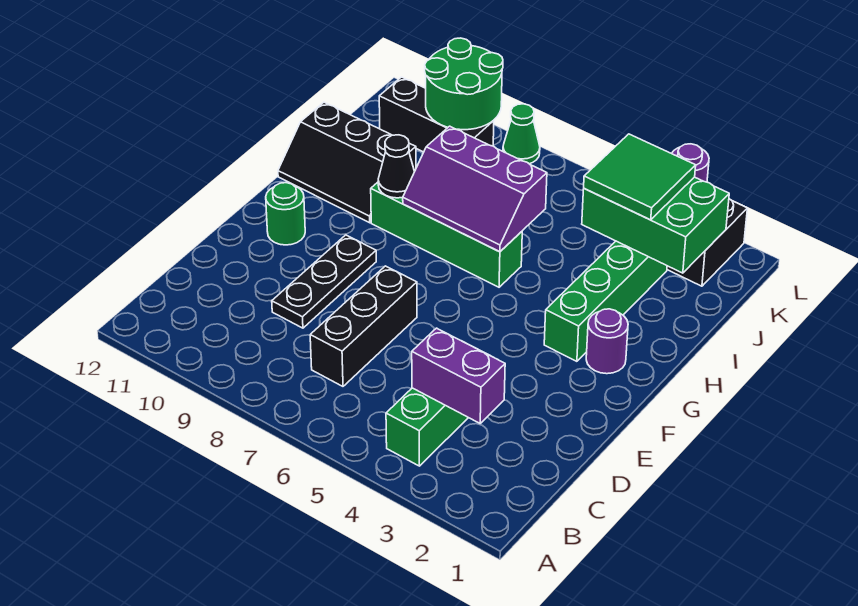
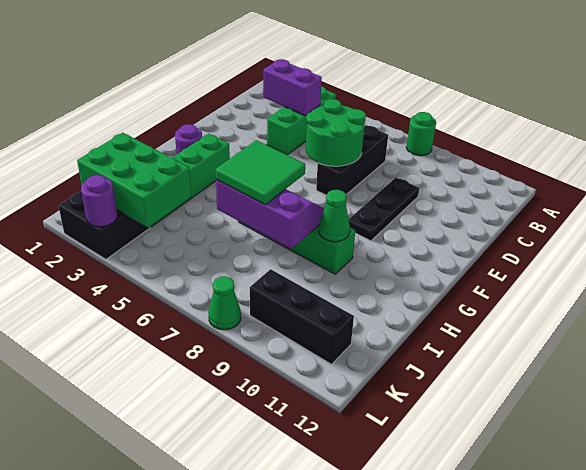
green round brick F11 level 1 -> green round brick A8 level 1
black cone H9 level 2 -> green cone H9 level 2
black slope H10:I12 level 1 top I -> none
green tile J3:K4 level 3 -> green tile H6:I7 level 3
green round brick K9:L10 level 2 -> green round brick D6:E7 level 2

